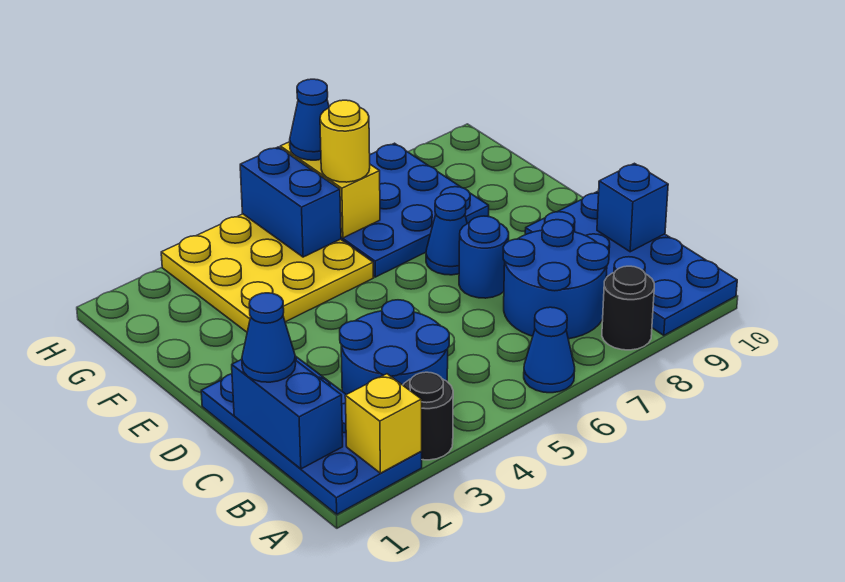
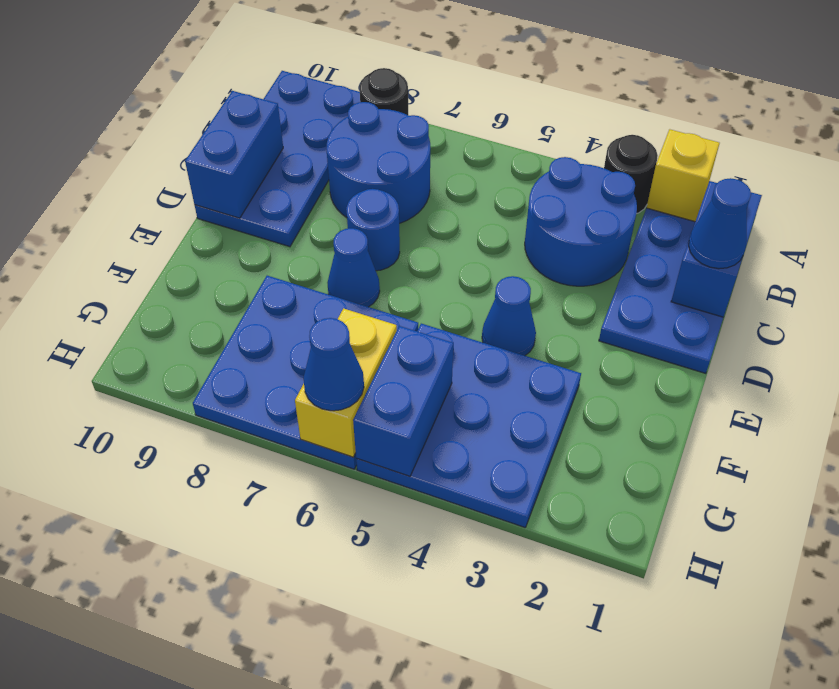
blue cone A6 level 1 -> blue cone E4 level 1
blue brick C10 level 2 -> blue brick C10:D10 level 2
yellow plate F3:H5 level 1 -> blue plate F3:H5 level 1
yellow round brick G6 level 3 -> none

